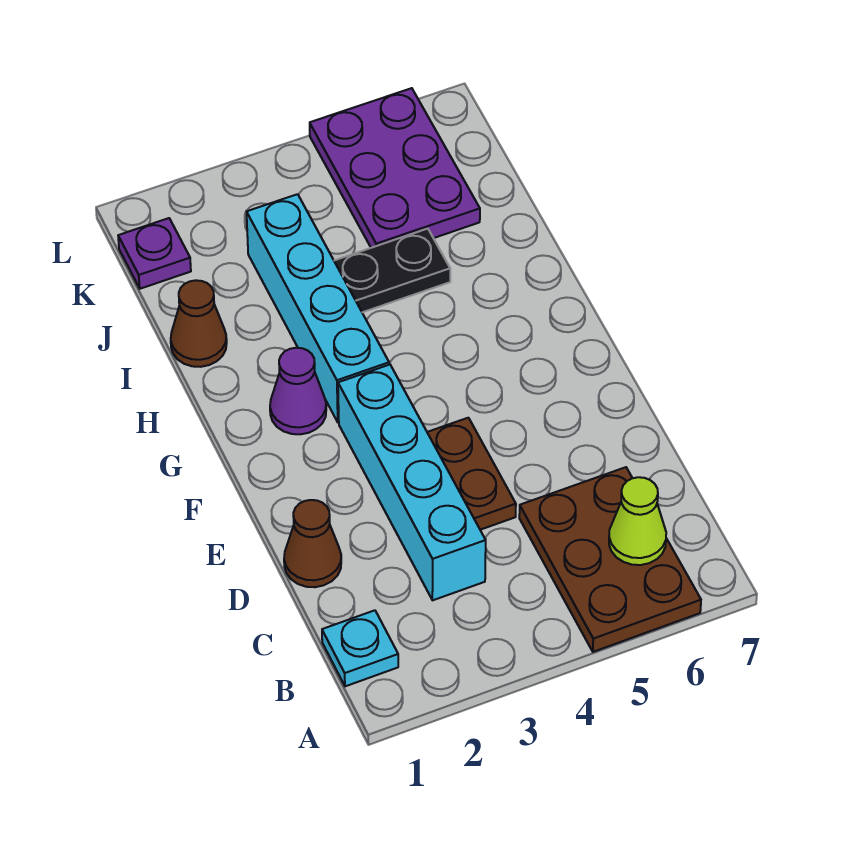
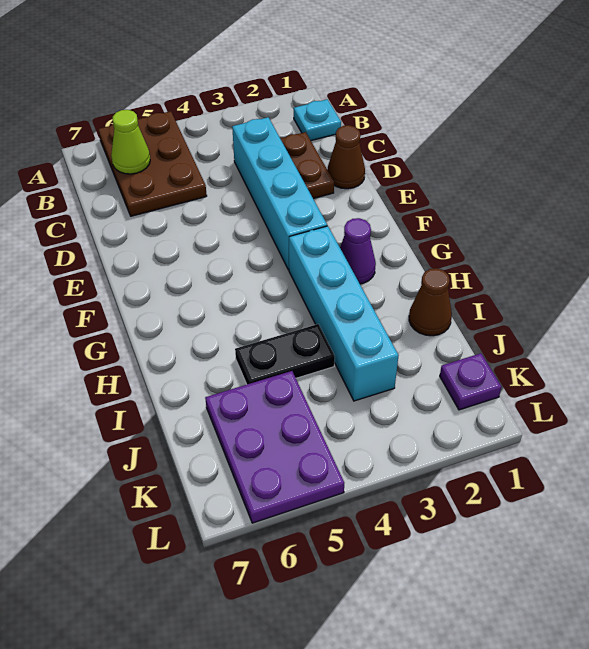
brown plate D4:E4 level 1 -> brown plate C2:D2 level 1

